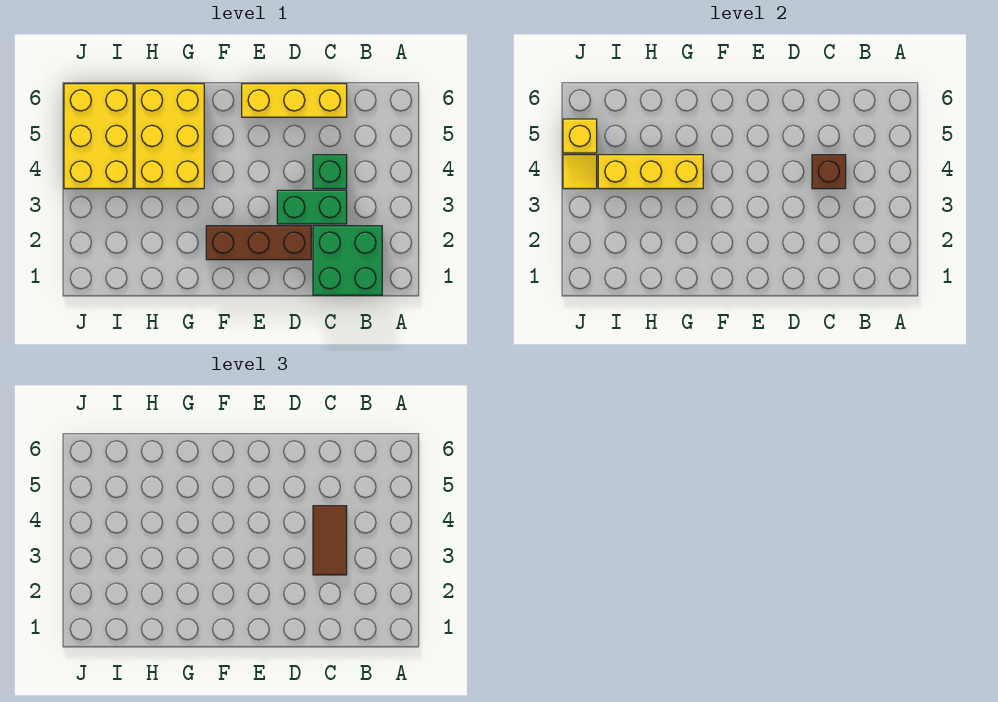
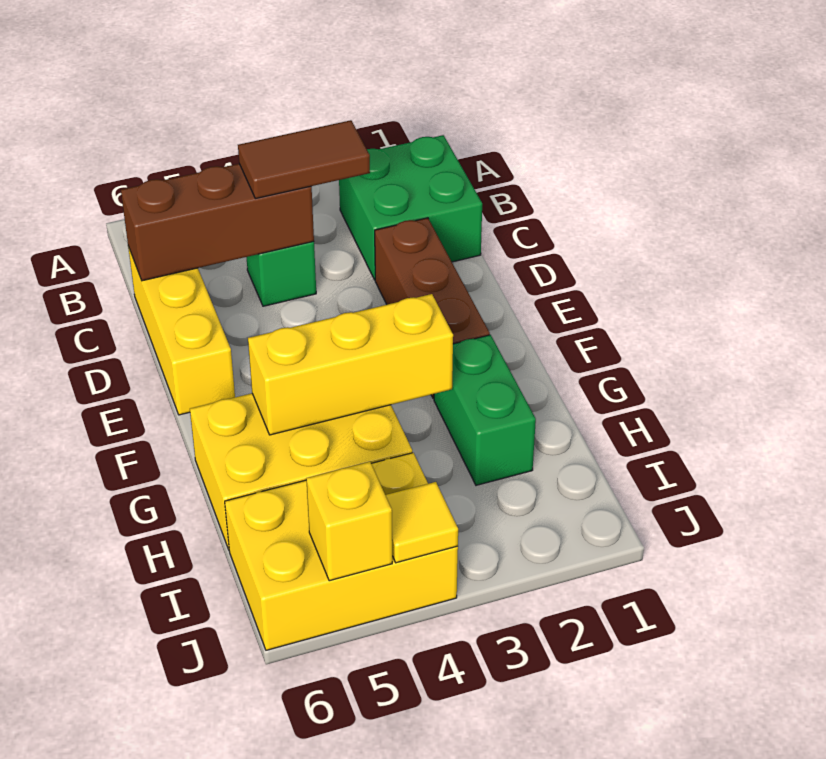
green brick C3:D3 level 1 -> green brick G2:H2 level 1
brown brick C4 level 2 -> brown brick C4:C6 level 2
yellow brick G4:I4 level 2 -> yellow brick G3:G5 level 2

